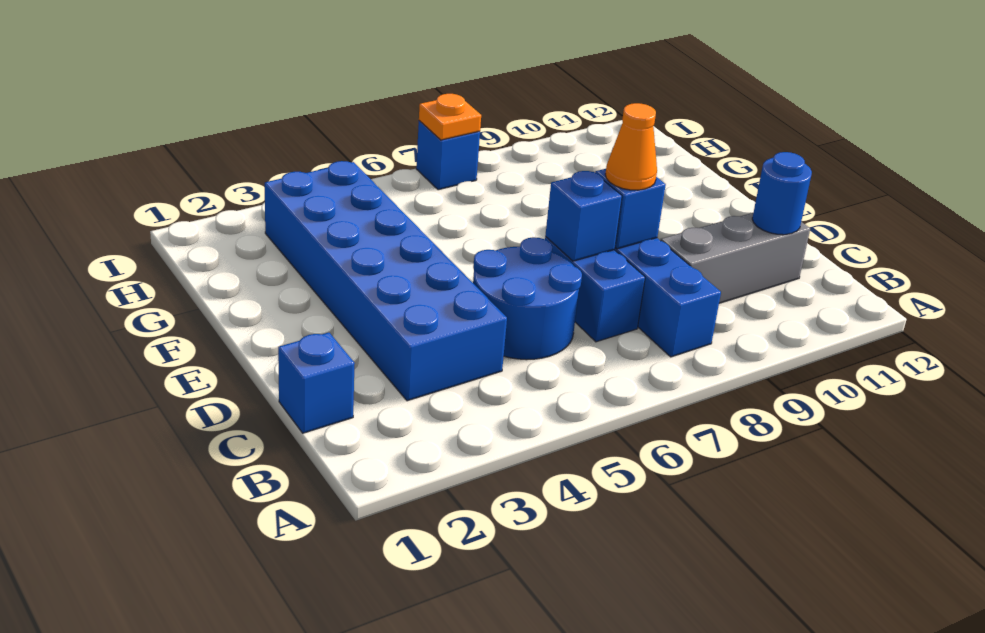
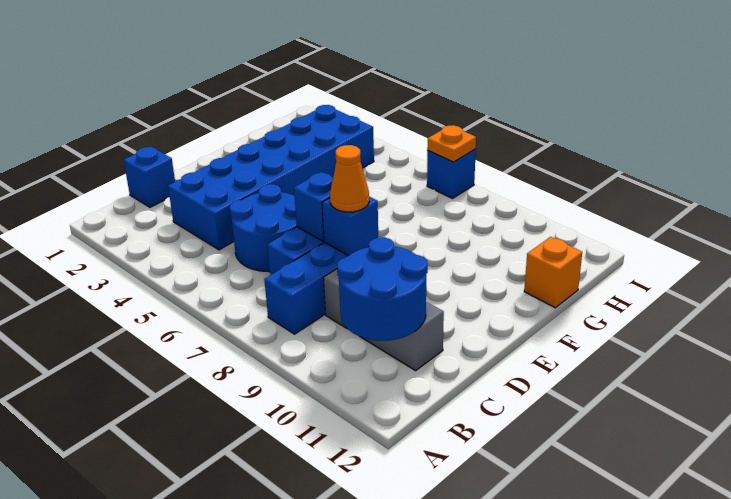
blue round brick C11 level 2 -> blue round brick B10:C11 level 2
none -> orange brick G12 level 1

